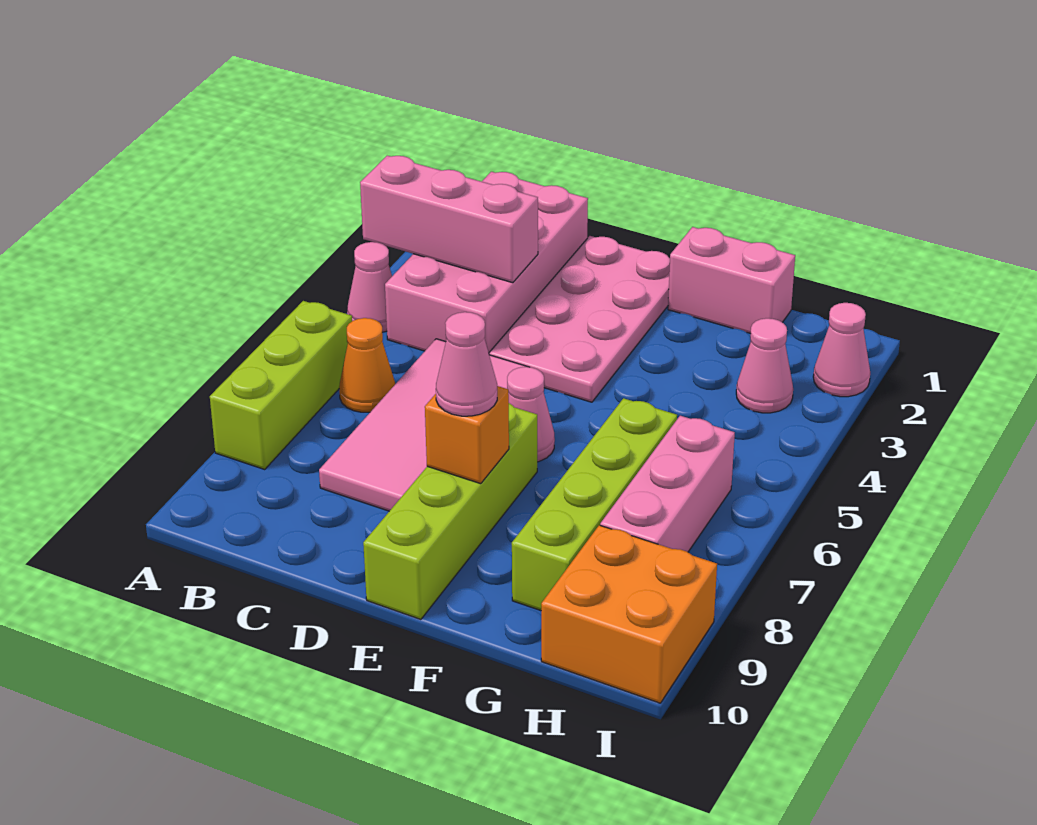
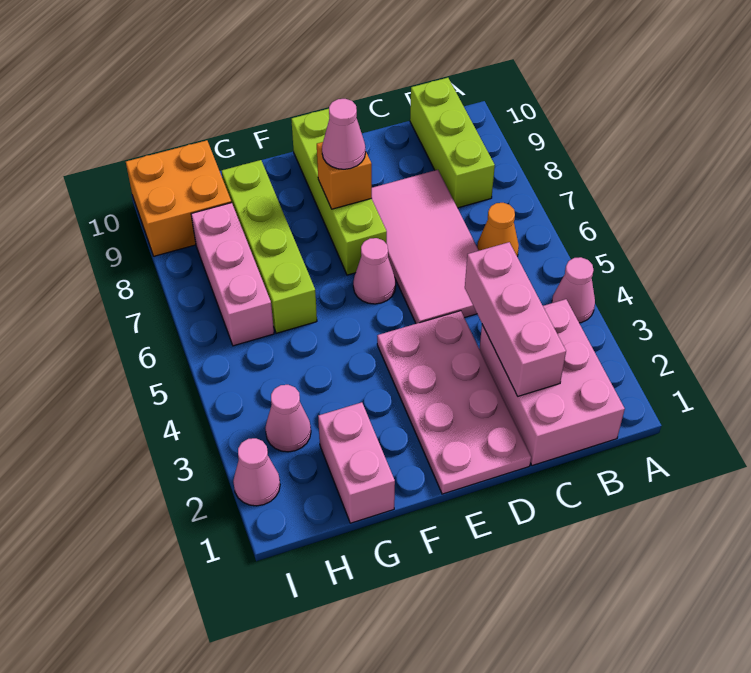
pink brick A3:C3 level 2 -> pink brick C2:C4 level 2
lime brick A6:A8 level 1 -> lime brick B8:B10 level 1
pink brick B1:C4 level 1 -> pink brick B1:C3 level 1
pink brick F1:G1 level 1 -> pink brick G1:G2 level 1

